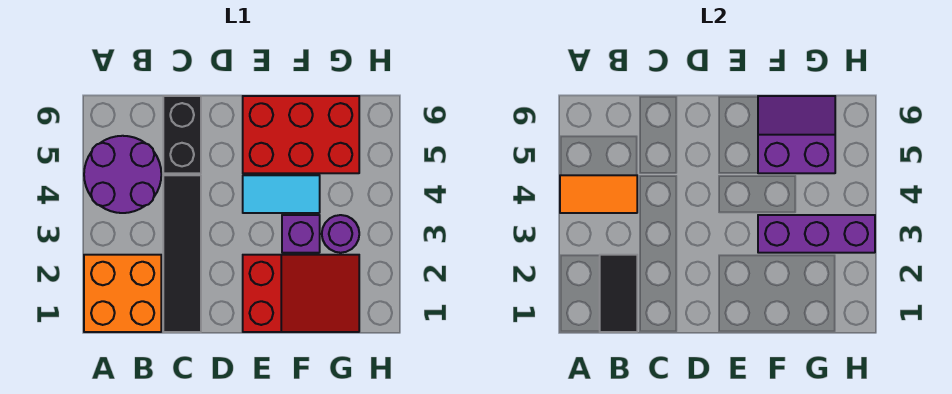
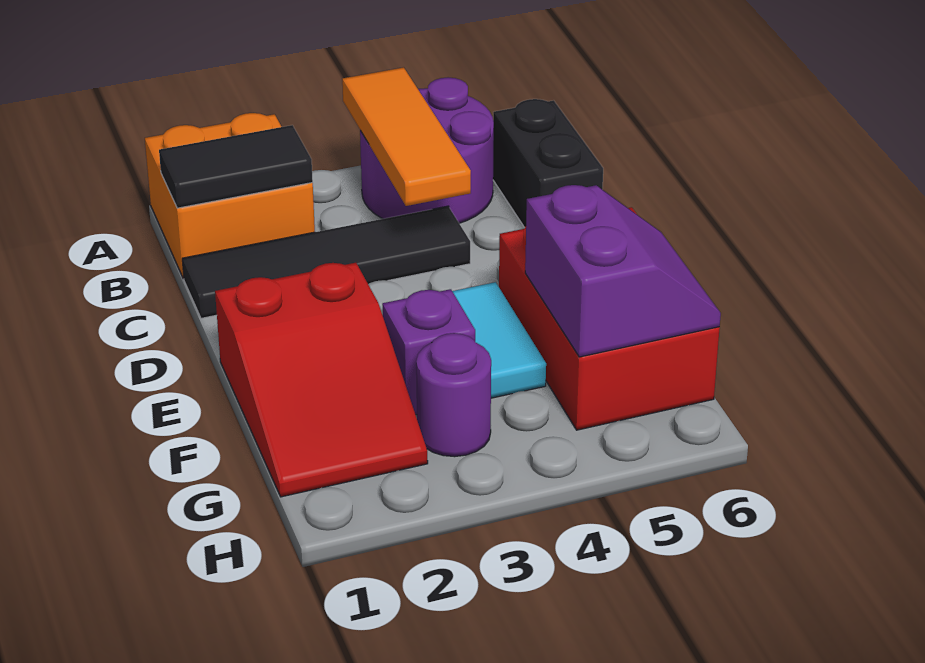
orange tile A4:B4 level 2 -> orange tile A4:C4 level 2
black brick C5:C6 level 1 -> black brick B6:C6 level 1
purple brick F3:H3 level 2 -> none

